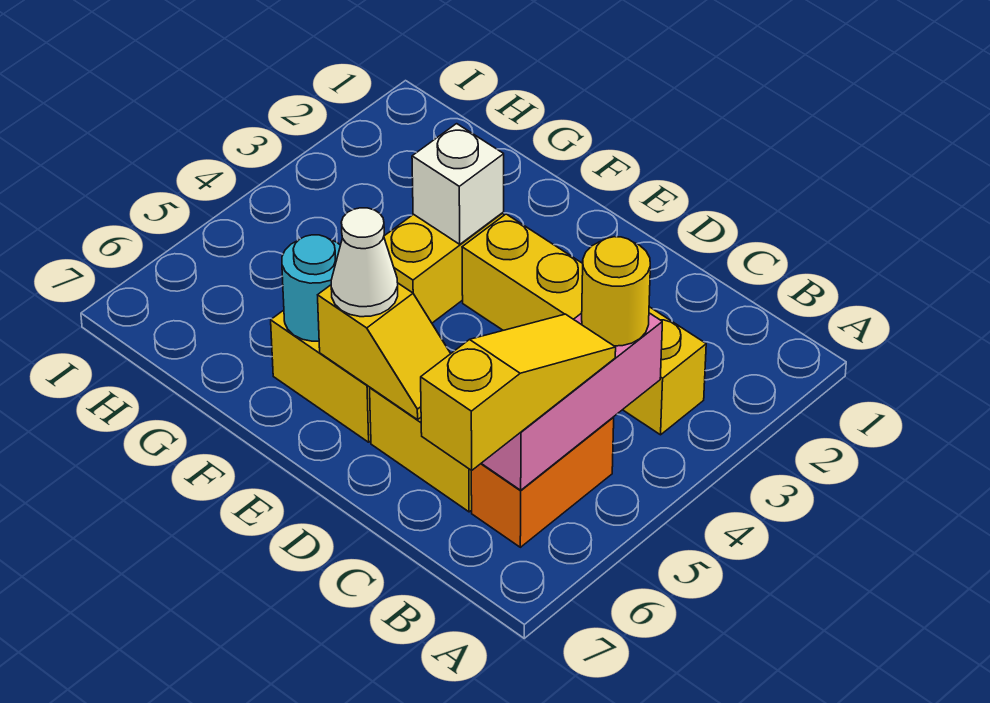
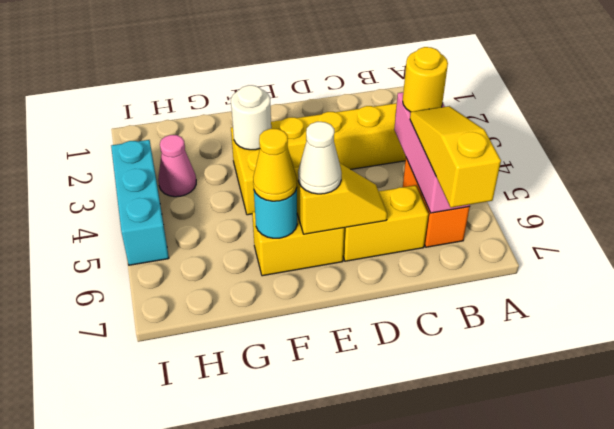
white brick F3 level 2 -> white round brick F3 level 2
none -> yellow cone F6 level 3
none -> pink cone H3 level 1
none -> cyan brick I3:I5 level 1

